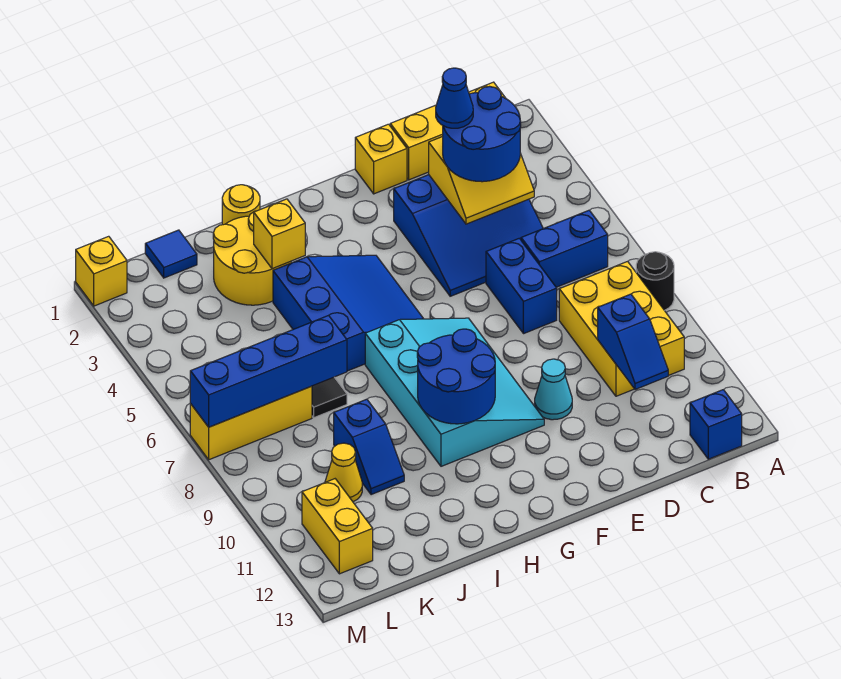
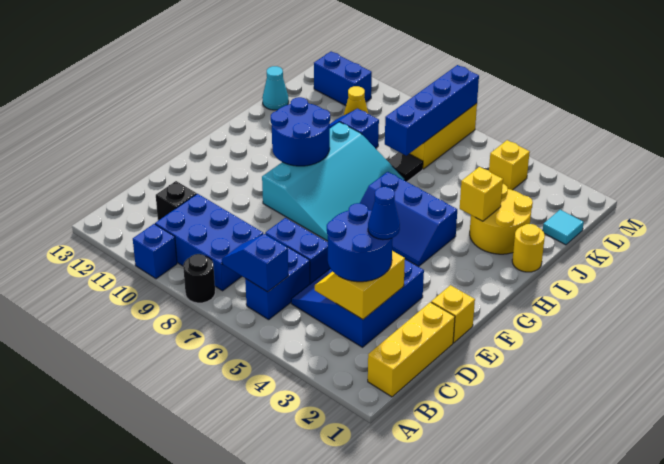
yellow brick B8:C10 level 1 -> blue brick B8:C10 level 1
blue brick B13 level 1 -> blue brick A10 level 1
blue slope C10:C11 level 2 top 10 -> blue slope B6:B7 level 2 top 6
none -> black brick C11 level 1
cyan cone E10 level 1 -> cyan cone J13 level 1
cyan slope F7:H10 level 1 top H -> cyan slope F7:I9 level 1 top 9
blue slope G4:I6 level 1 top I -> blue slope G4:H6 level 1 top H
blue tile K1 level 1 -> cyan tile K1 level 1
yellow brick L11:L12 level 1 -> blue brick L11:L12 level 1
yellow brick M1 level 1 -> yellow brick L4 level 1

